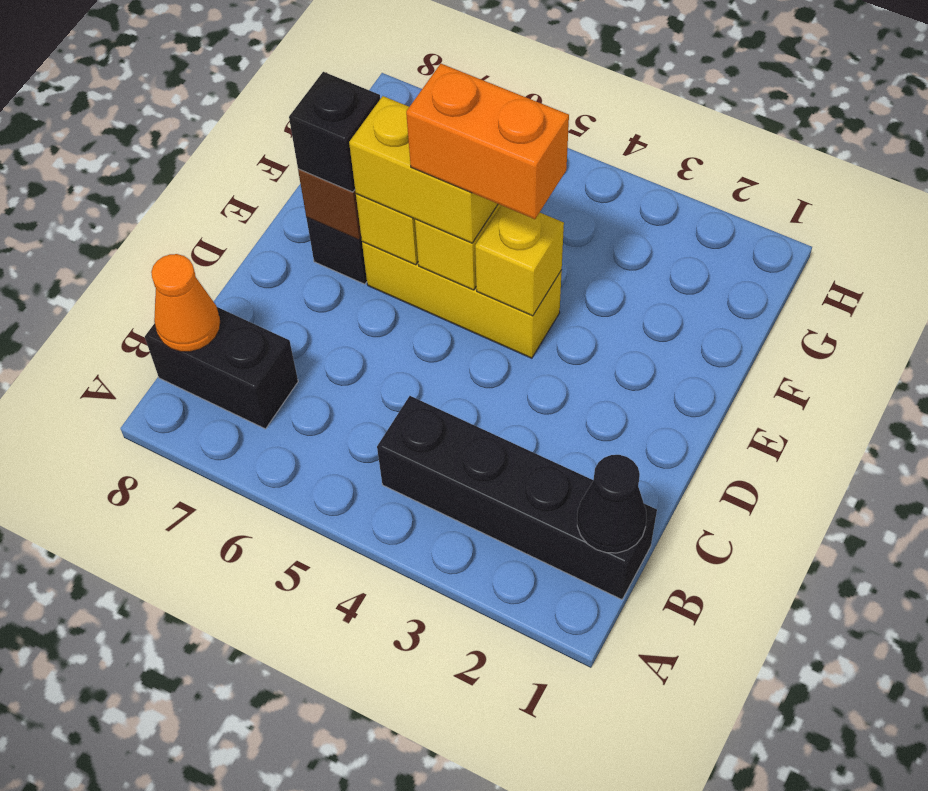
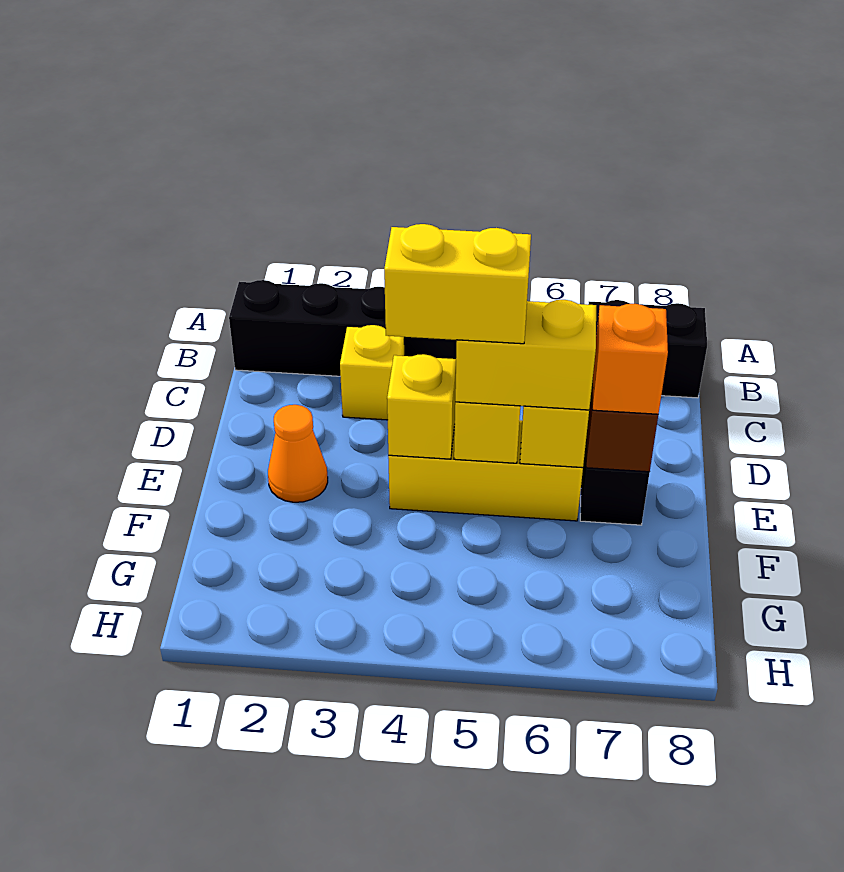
black cone B1 level 2 -> none
orange cone B8 level 2 -> orange cone E2 level 1
none -> yellow brick C3 level 1
orange brick E4:E5 level 4 -> yellow brick E4:E5 level 4
black brick E7 level 3 -> orange brick E7 level 3

